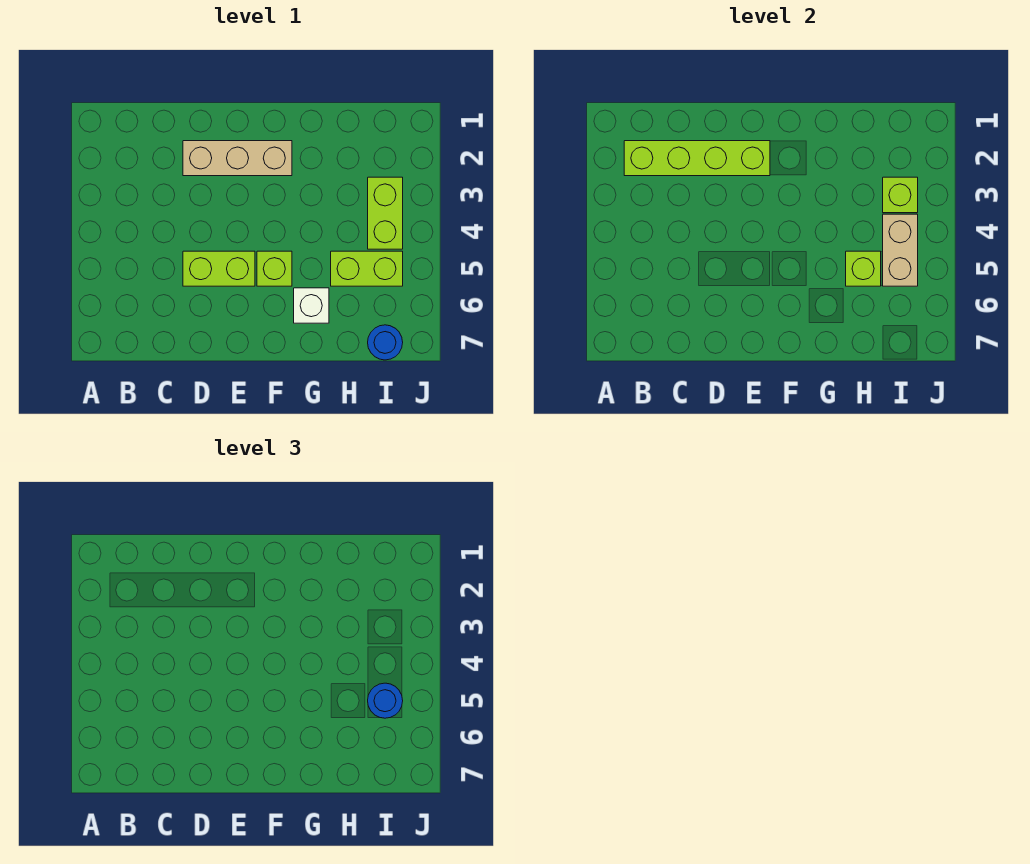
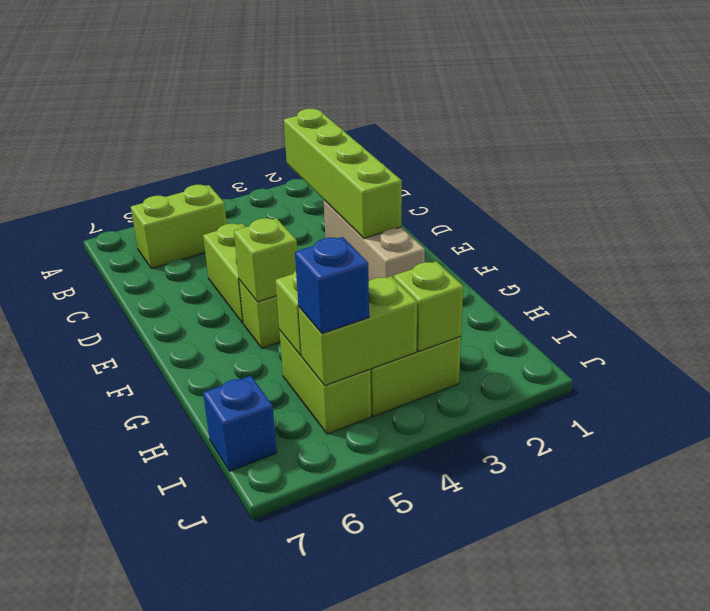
none -> lime brick B5:B6 level 1
none -> lime brick F5 level 2
white brick G6 level 1 -> none
tan brick I4:I5 level 2 -> lime brick I4:I5 level 2
blue round brick I5 level 3 -> blue brick I5 level 3
blue round brick I7 level 1 -> blue brick I7 level 1

